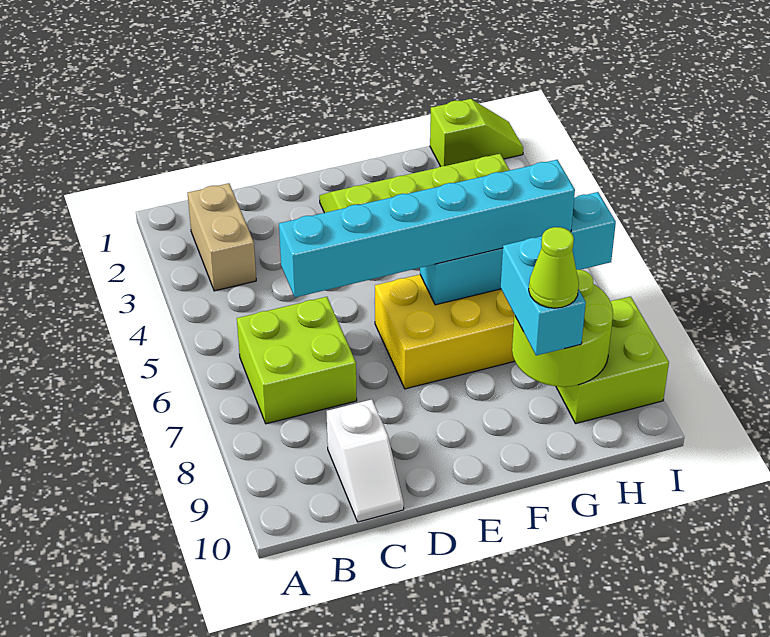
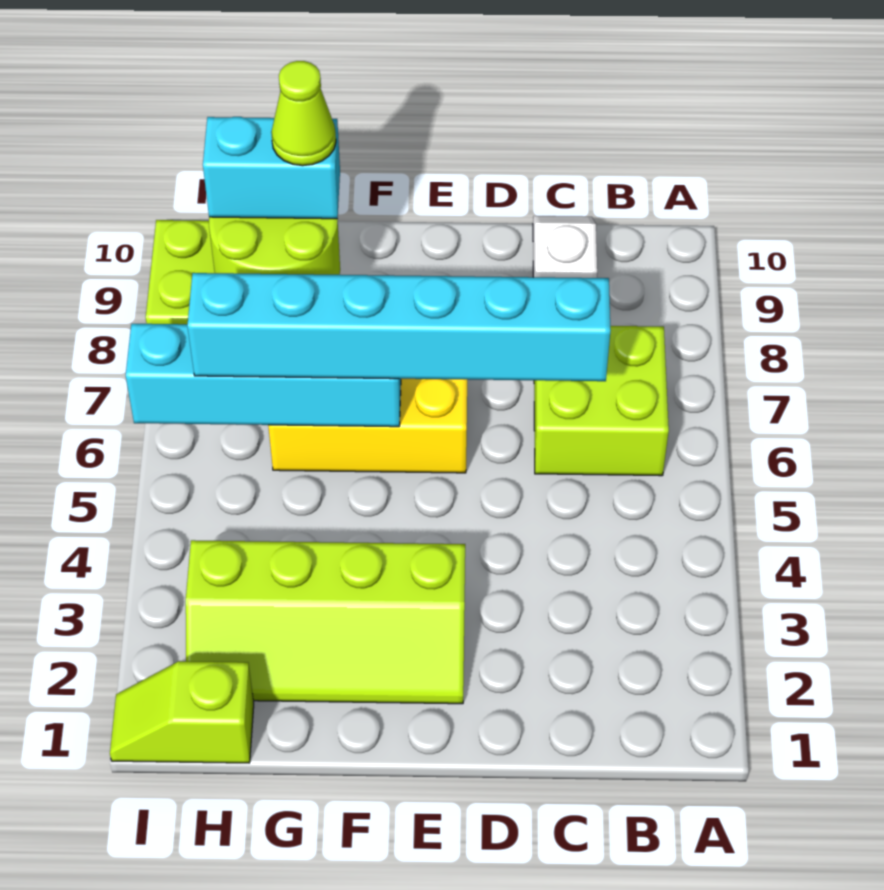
tan brick B2:B3 level 1 -> none
cyan brick G8:G9 level 3 -> cyan brick G9:H9 level 3

